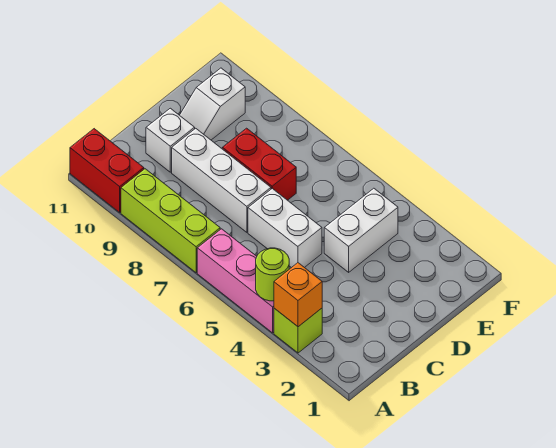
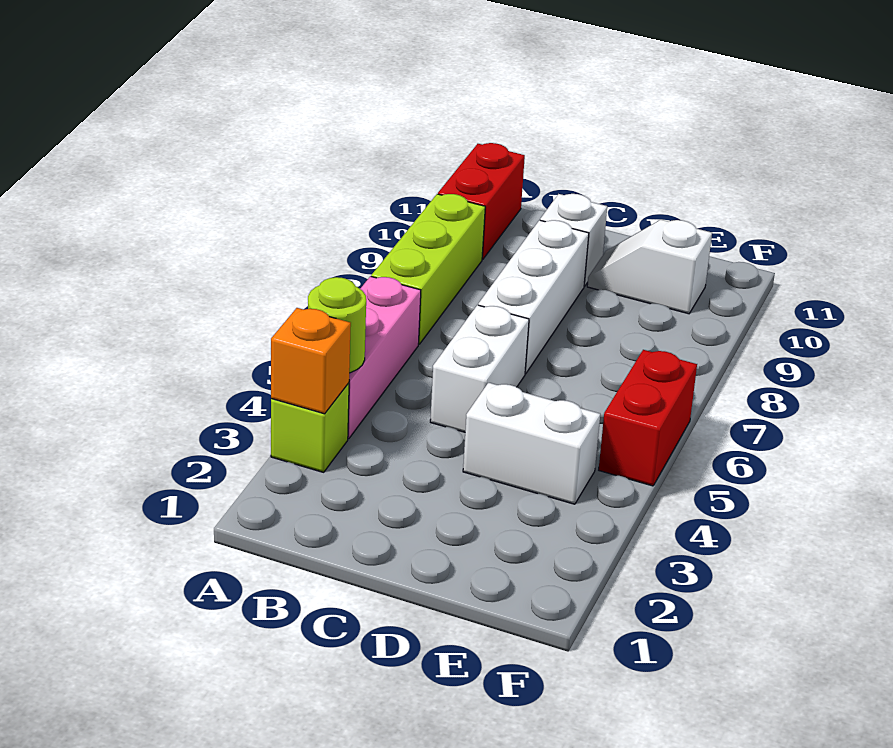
red brick D7:D8 level 1 -> red brick F5:F6 level 1

